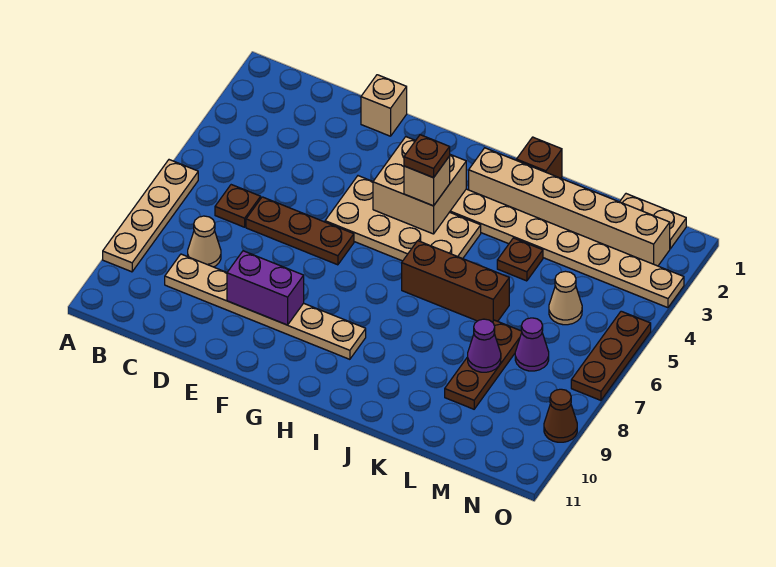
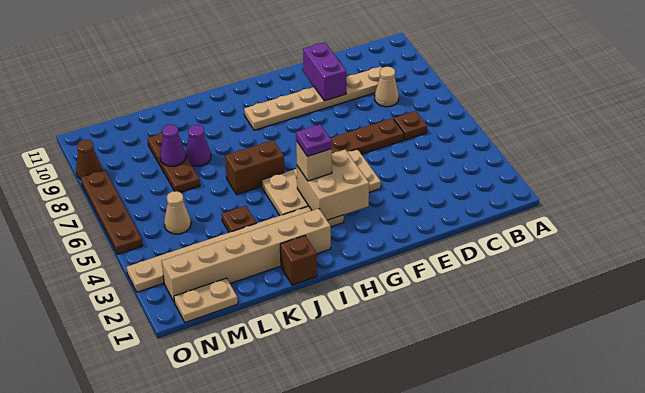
tan plate A6:A9 level 1 -> none
tan brick E1 level 1 -> none
purple brick E9:F9 level 2 -> purple brick E9:E10 level 2
brown plate H4 level 4 -> purple plate H4 level 4
brown brick I6:K6 level 1 -> brown brick I6:J6 level 1
purple cone M7 level 1 -> purple cone K8 level 1
brown plate O5:O7 level 1 -> brown plate O5:O8 level 1

